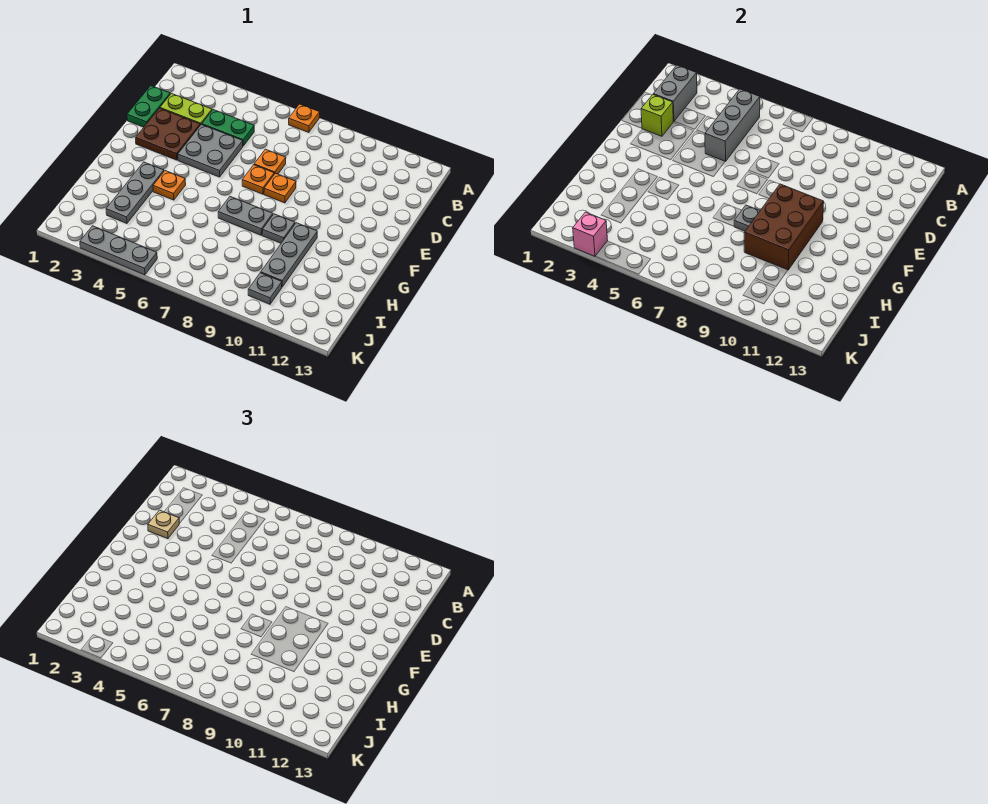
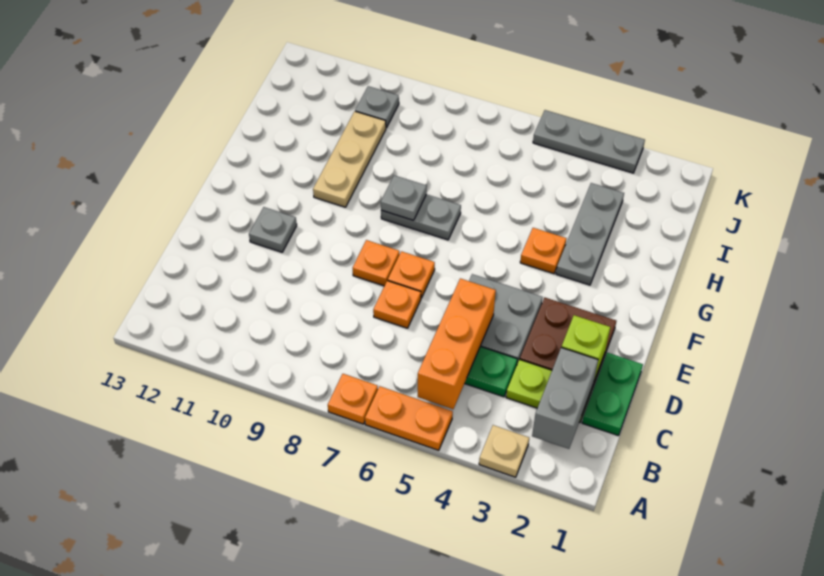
none -> orange plate A5:A6 level 1
grey brick B5:D5 level 2 -> orange brick B5:D5 level 2
tan plate D2 level 3 -> tan plate A3 level 1
brown brick F9:H10 level 2 -> none
grey plate G9 level 1 -> grey plate E11 level 1
grey plate G10:I10 level 1 -> tan plate G10:I10 level 1
pink brick K3 level 2 -> none

